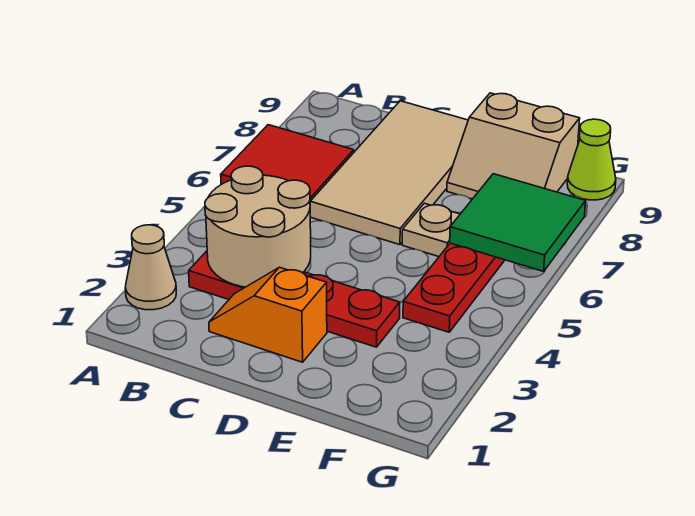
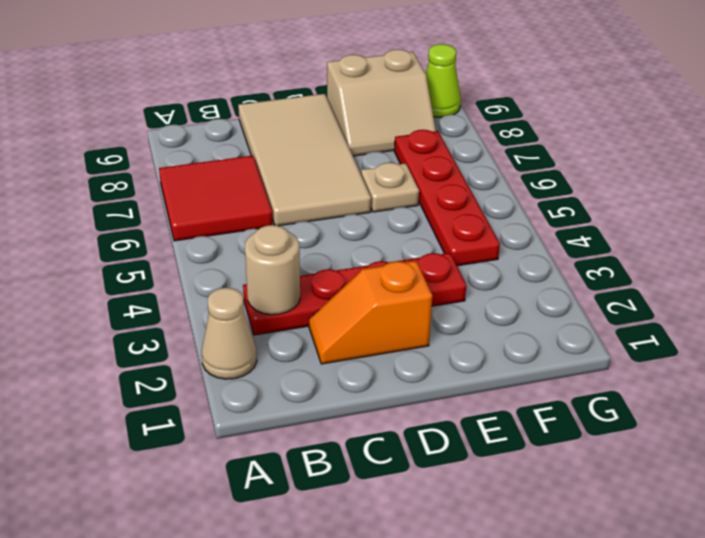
tan round brick B3:C4 level 2 -> tan round brick B3 level 2
green tile F6:G7 level 2 -> none

